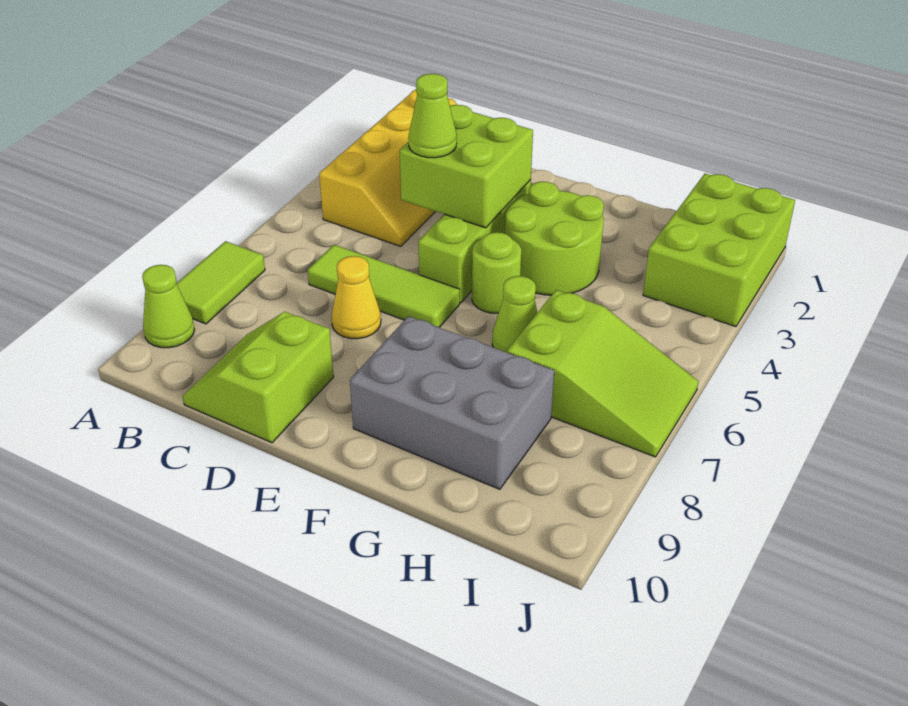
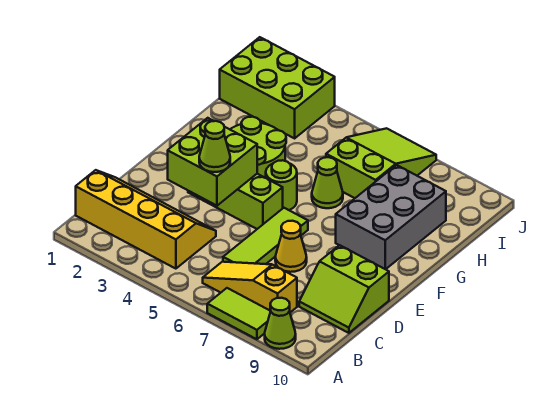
none -> yellow slope B6:B8 level 1 top 8

